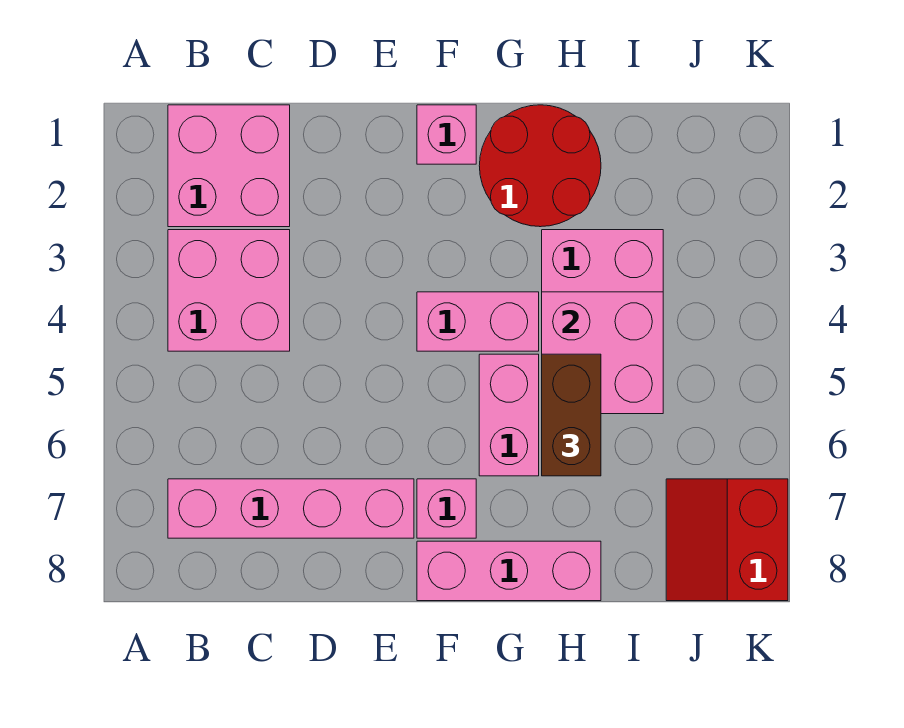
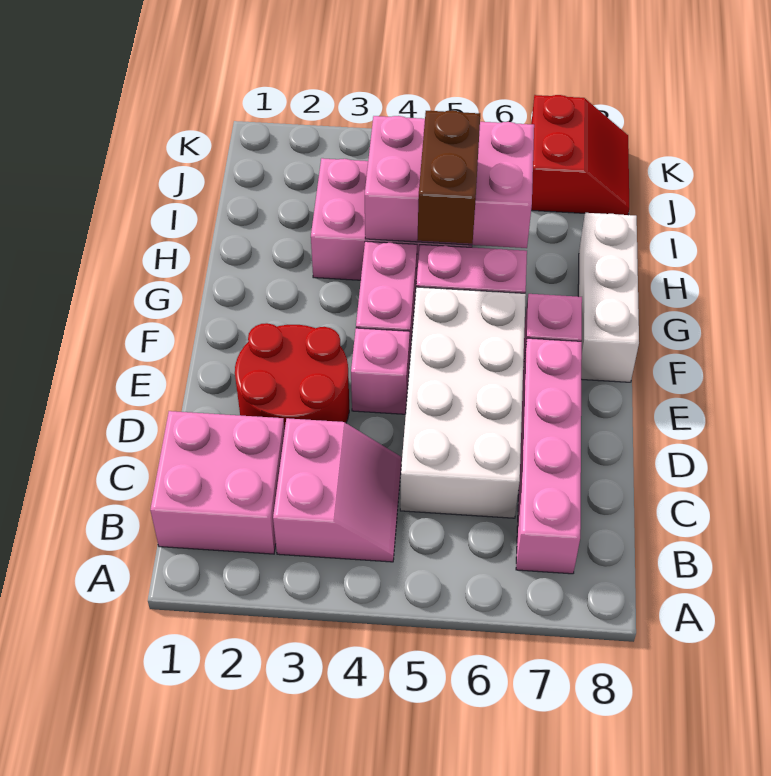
pink brick B3:C4 level 1 -> pink slope B3:C4 level 1 top 3
none -> white brick C5:F6 level 1
pink brick F1 level 1 -> pink brick E4 level 1
pink brick F8:H8 level 1 -> white brick F8:H8 level 1
red round brick G1:H2 level 1 -> red round brick D2:E3 level 1
pink brick H4:I5 level 2 -> pink brick H4:I6 level 2
brown brick H5:H6 level 3 -> brown brick G5:H5 level 3
red slope J7:K8 level 1 top K -> red slope J7:K8 level 1 top 7

